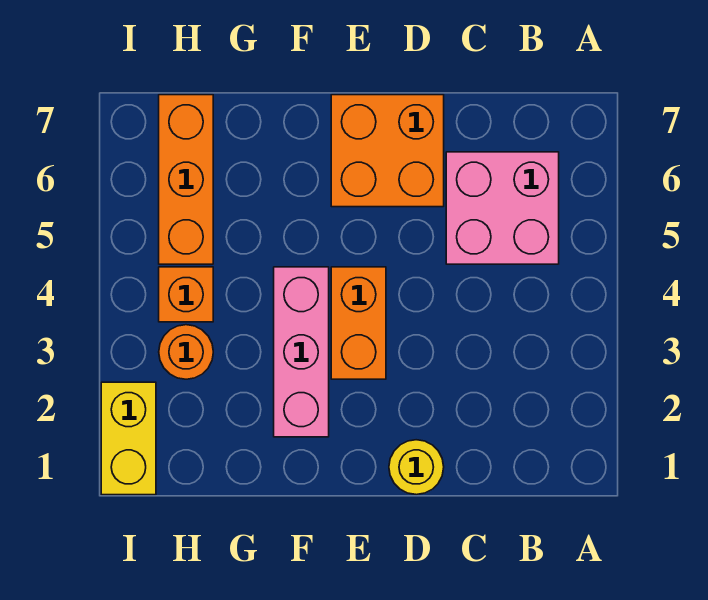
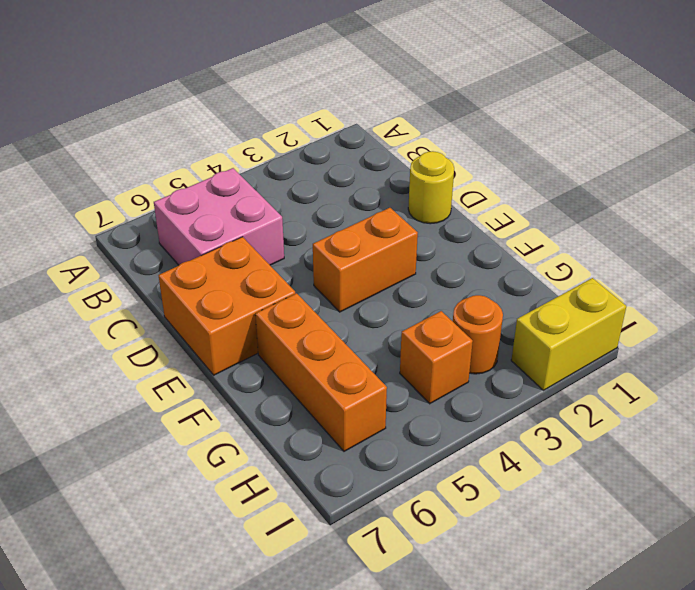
pink brick F2:F4 level 1 -> none
orange brick H5:H7 level 1 -> orange brick F6:H6 level 1

